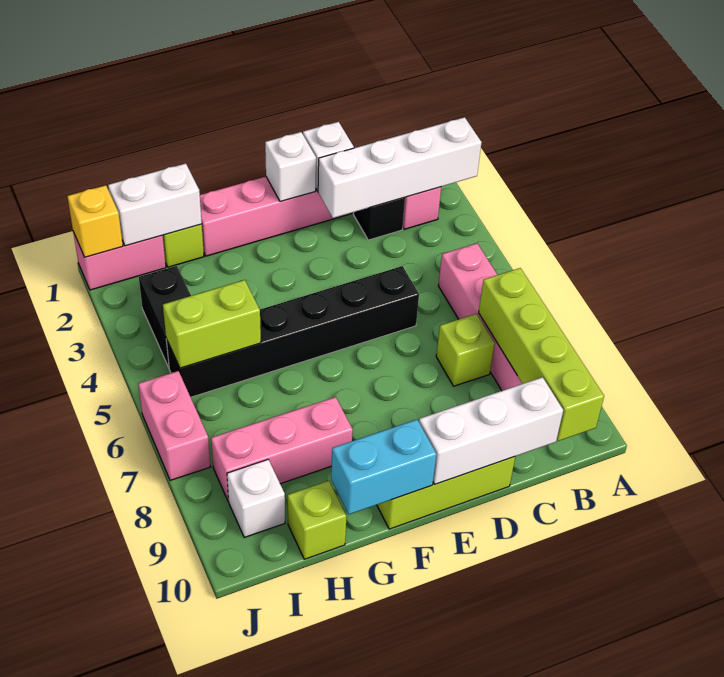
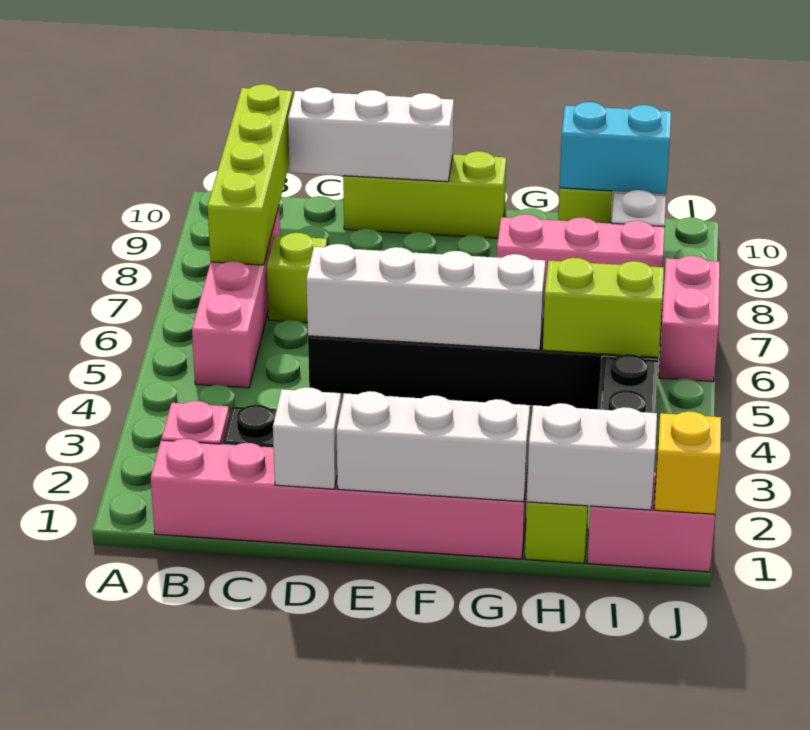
white brick A2:D2 level 2 -> white brick D5:G5 level 2
white brick E1 level 2 -> white brick E1:G1 level 2
cyan brick F10:G10 level 2 -> cyan brick H10:I10 level 2

